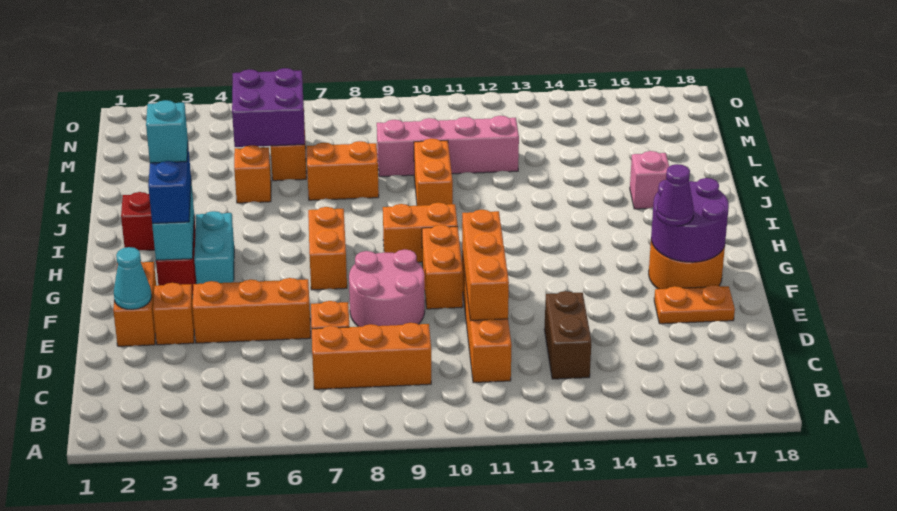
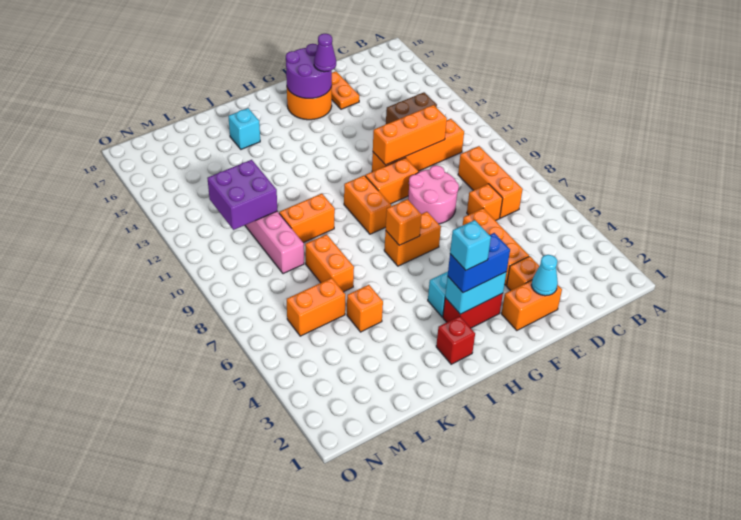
none -> orange brick H7 level 2
pink brick J16 level 1 -> cyan brick J16 level 1
purple brick L5:M6 level 2 -> purple brick L11:M12 level 2

